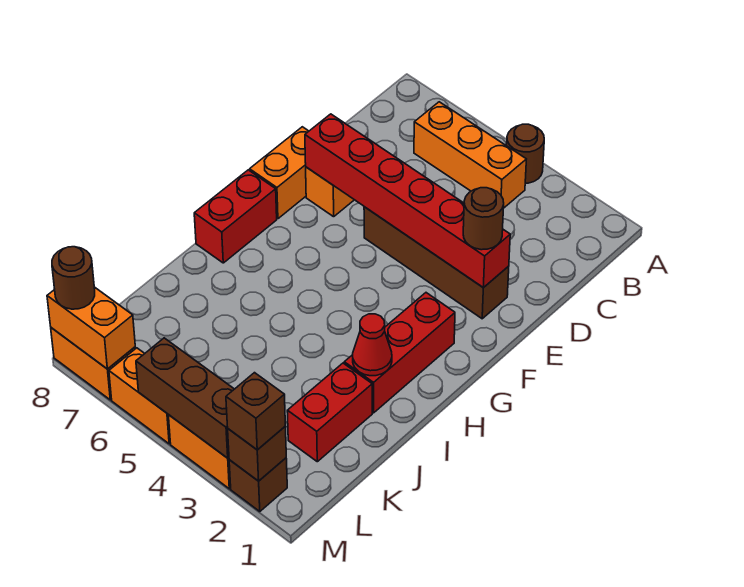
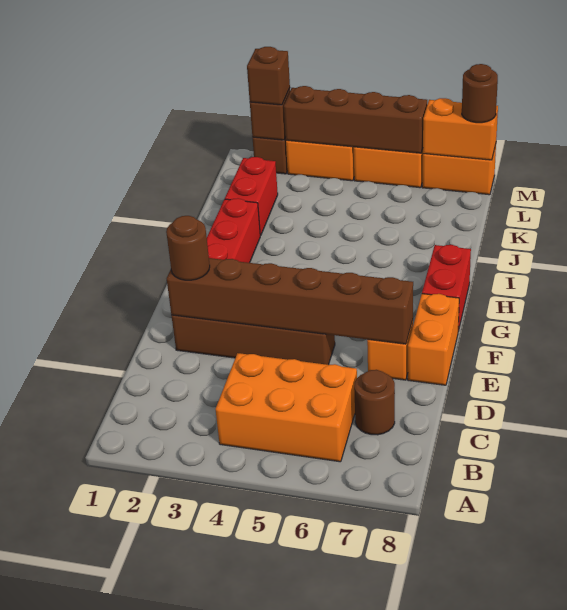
brown round brick A4 level 1 -> brown round brick C7 level 1
orange brick B4:B6 level 1 -> orange brick B4:C6 level 1
red brick E2:E7 level 2 -> brown brick E2:E7 level 2
red cone I2 level 2 -> none
brown brick M3:M5 level 2 -> brown brick M3:M6 level 2

